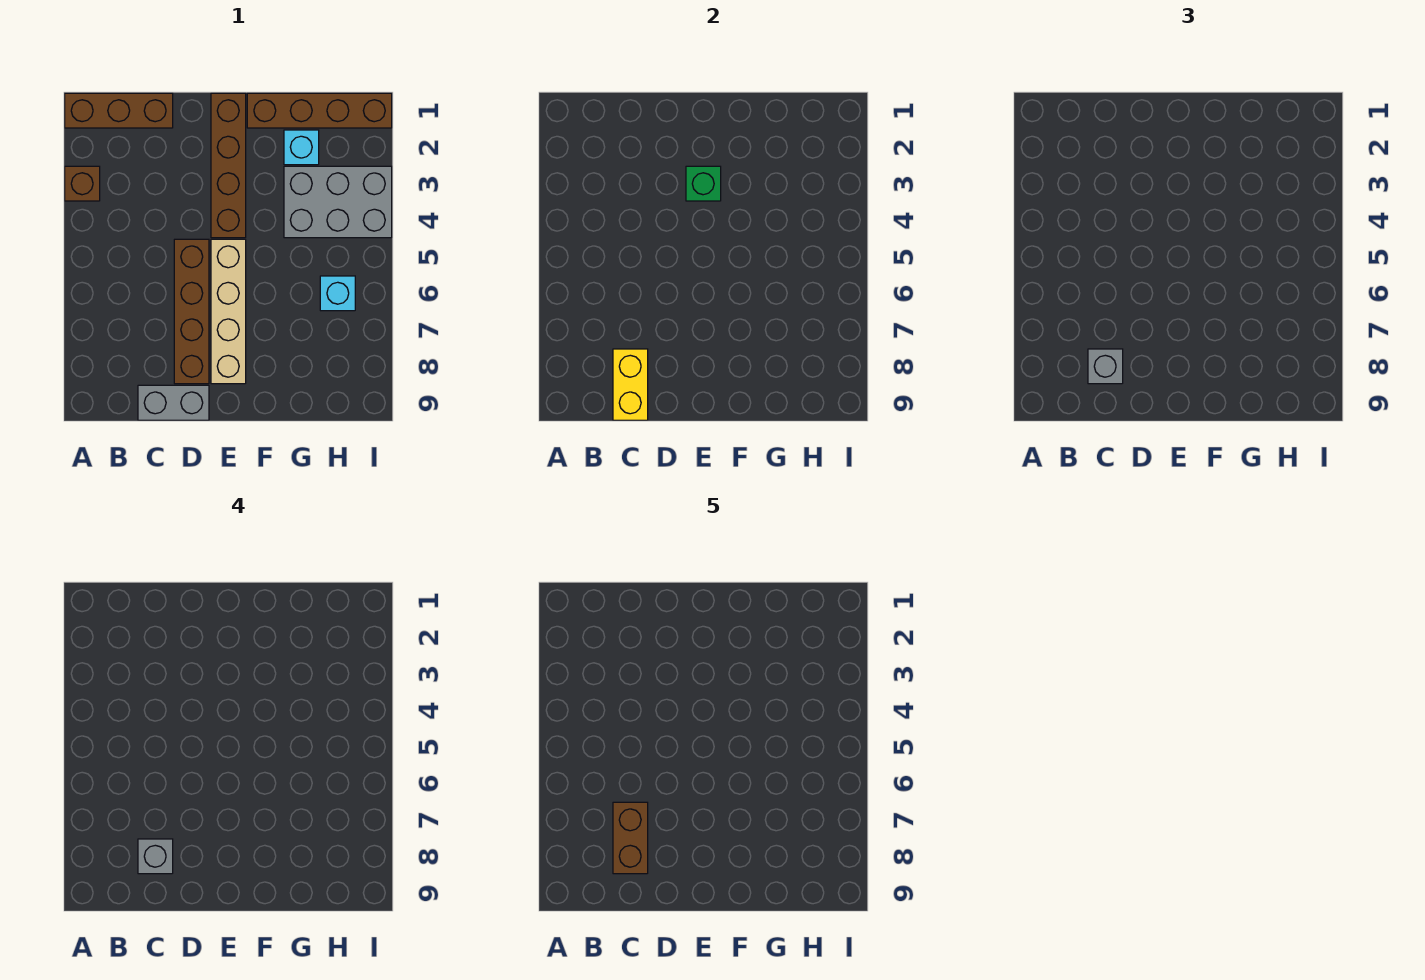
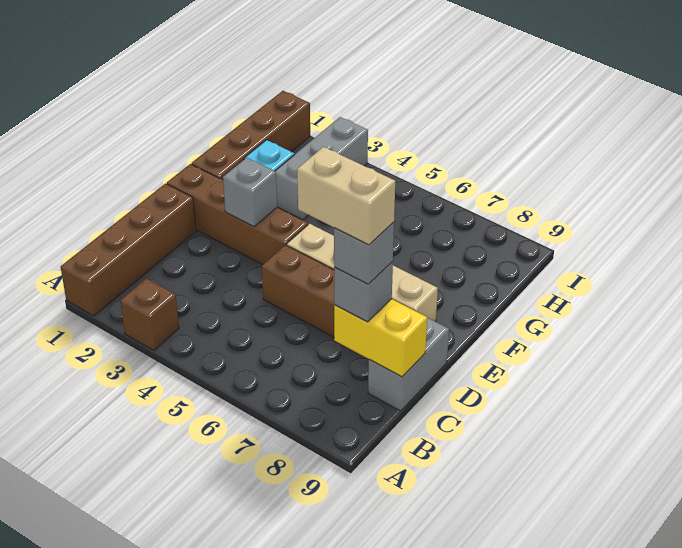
brown brick A1:C1 level 1 -> brown brick A1:D1 level 1
brown brick C7:C8 level 5 -> tan brick C7:C8 level 5
green brick E3 level 2 -> grey brick E3 level 2
grey brick G3:I4 level 1 -> grey brick G3:I3 level 1
cyan brick H6 level 1 -> none

